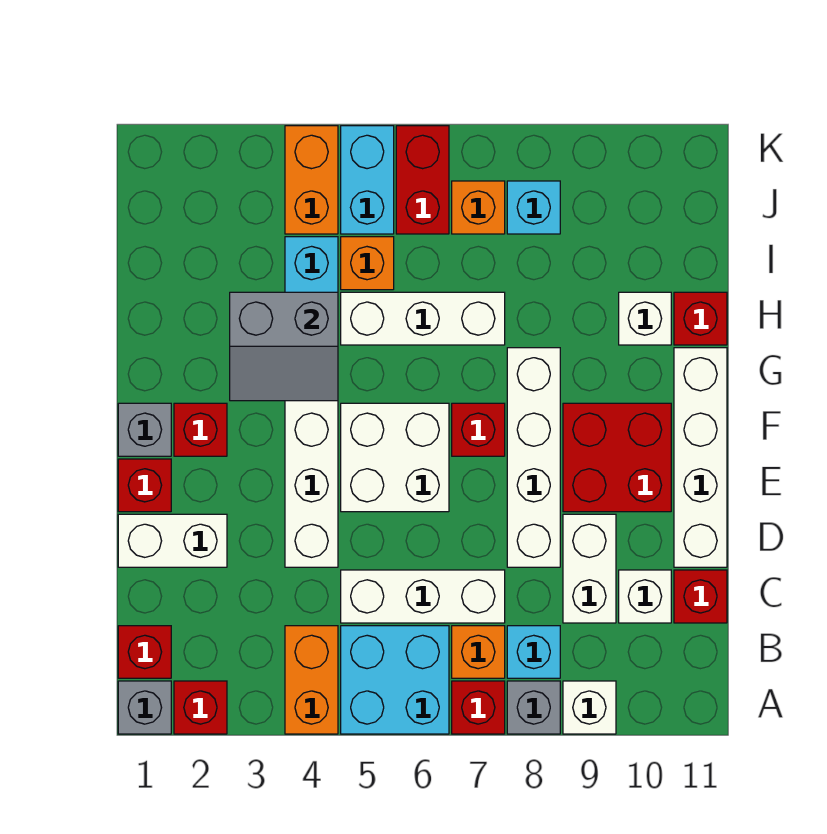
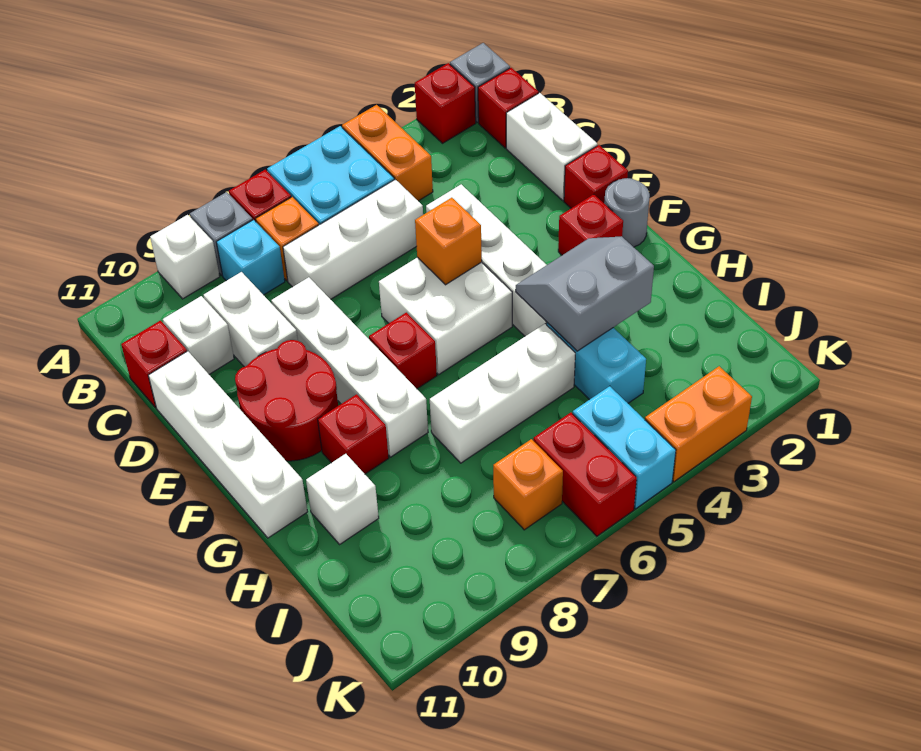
white brick D1:D2 level 1 -> white brick C1:D1 level 1
red brick E9:F10 level 1 -> red round brick E9:F10 level 1
grey brick F1 level 1 -> grey round brick F1 level 1
red brick H11 level 1 -> red brick G9 level 1
orange brick I5 level 1 -> orange brick E5 level 2
orange brick J4:K4 level 1 -> orange brick K3:K4 level 1
cyan brick J8 level 1 -> none

